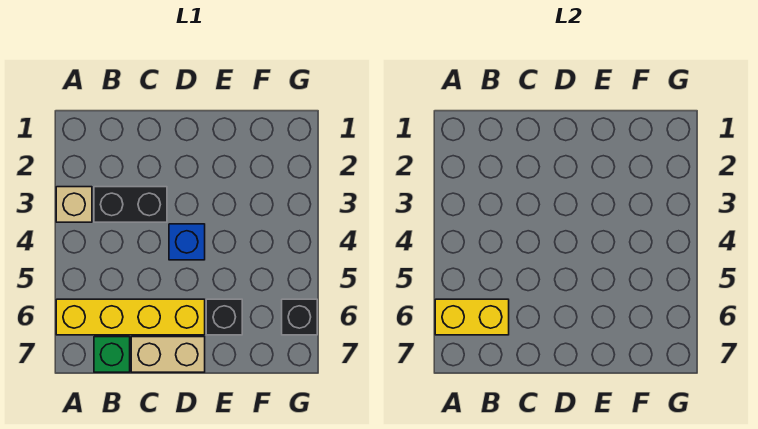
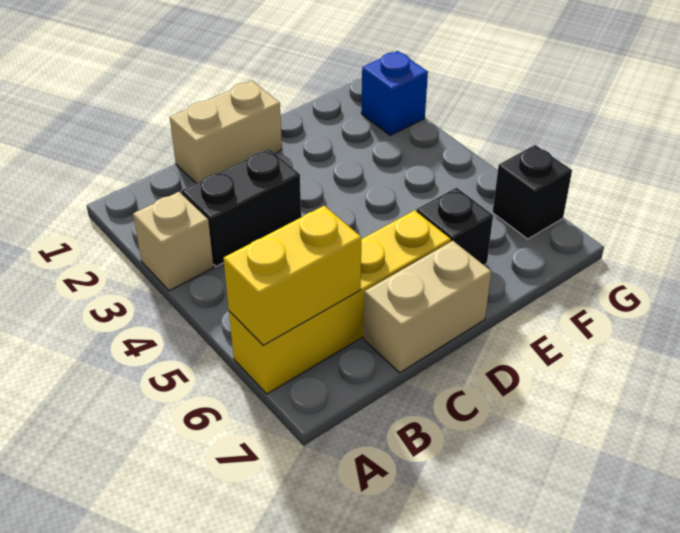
green brick B7 level 1 -> none
none -> tan brick C1:D1 level 1
blue brick D4 level 1 -> blue brick G2 level 1

